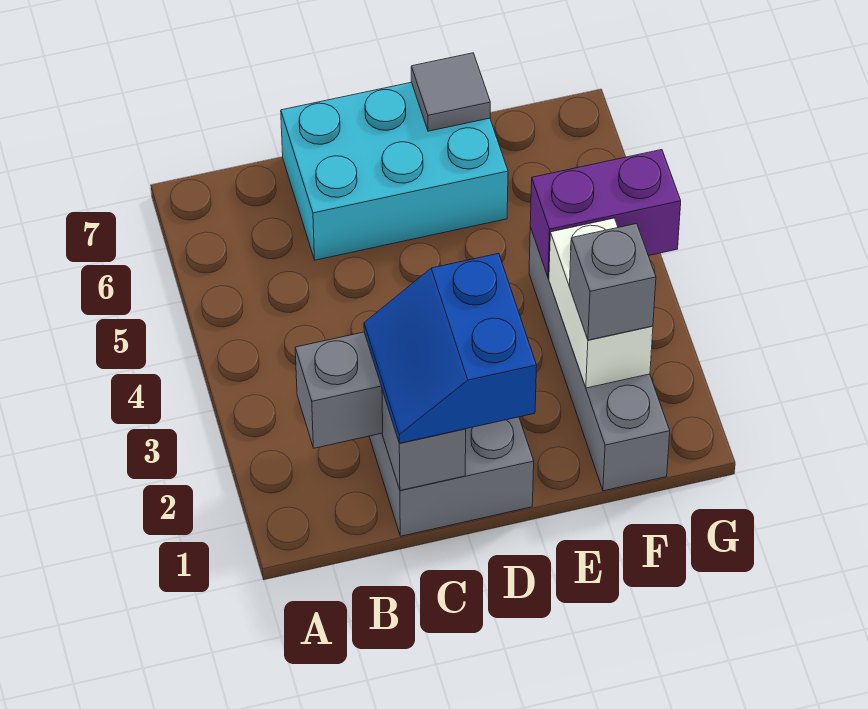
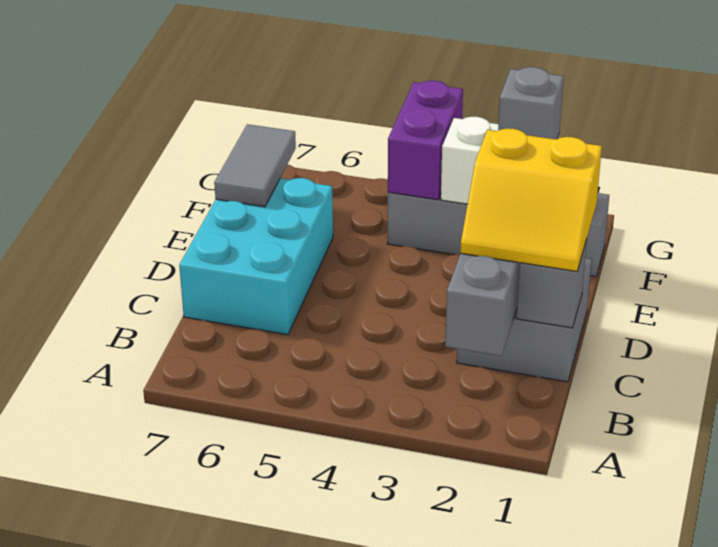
blue slope C1:D2 level 3 top D -> yellow slope C1:D2 level 3 top D
grey tile E7 level 2 -> grey tile E7:F7 level 2

